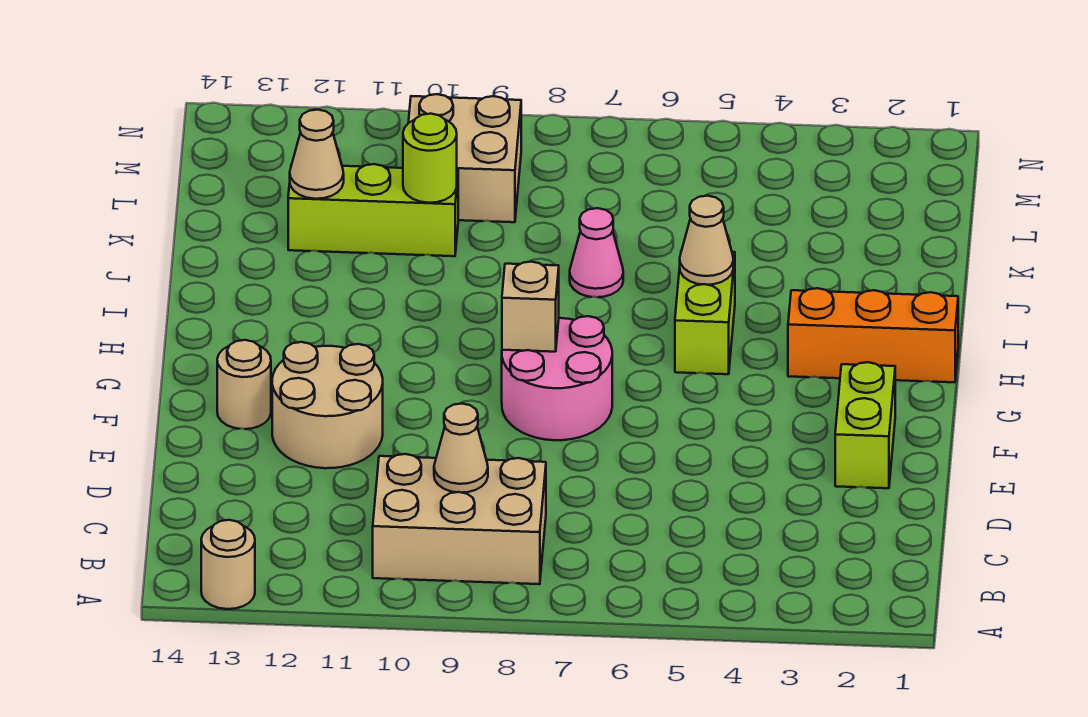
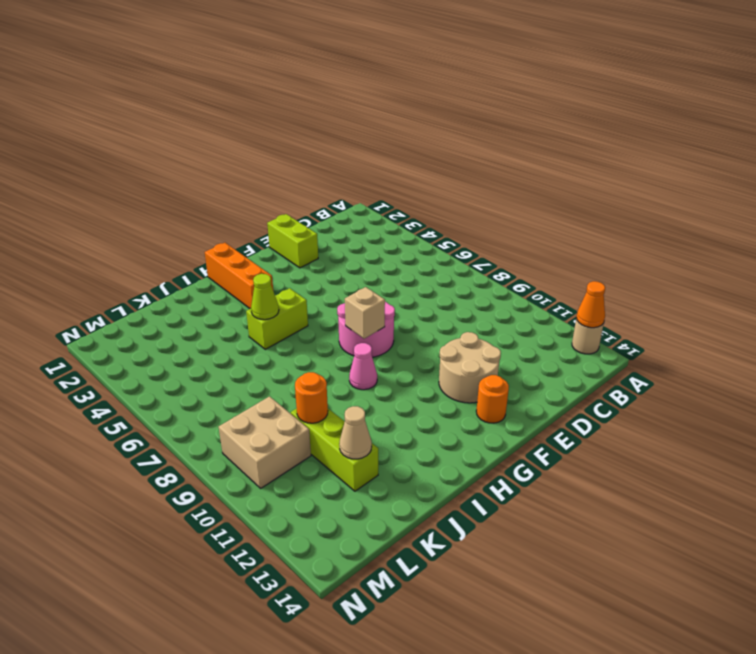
none -> orange cone A13 level 2
tan brick B8:C10 level 1 -> none
tan cone C9 level 2 -> none
lime brick E2:F2 level 1 -> lime brick E1:E2 level 1
tan round brick F13 level 1 -> orange round brick F13 level 1
tan cone I5 level 2 -> lime cone I5 level 2
pink cone J7 level 1 -> pink cone H9 level 1
lime round brick K10 level 2 -> orange round brick K10 level 2

